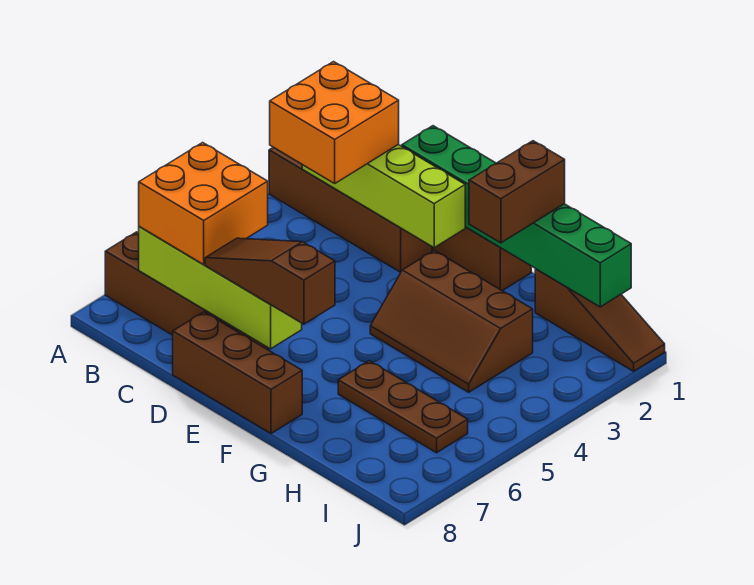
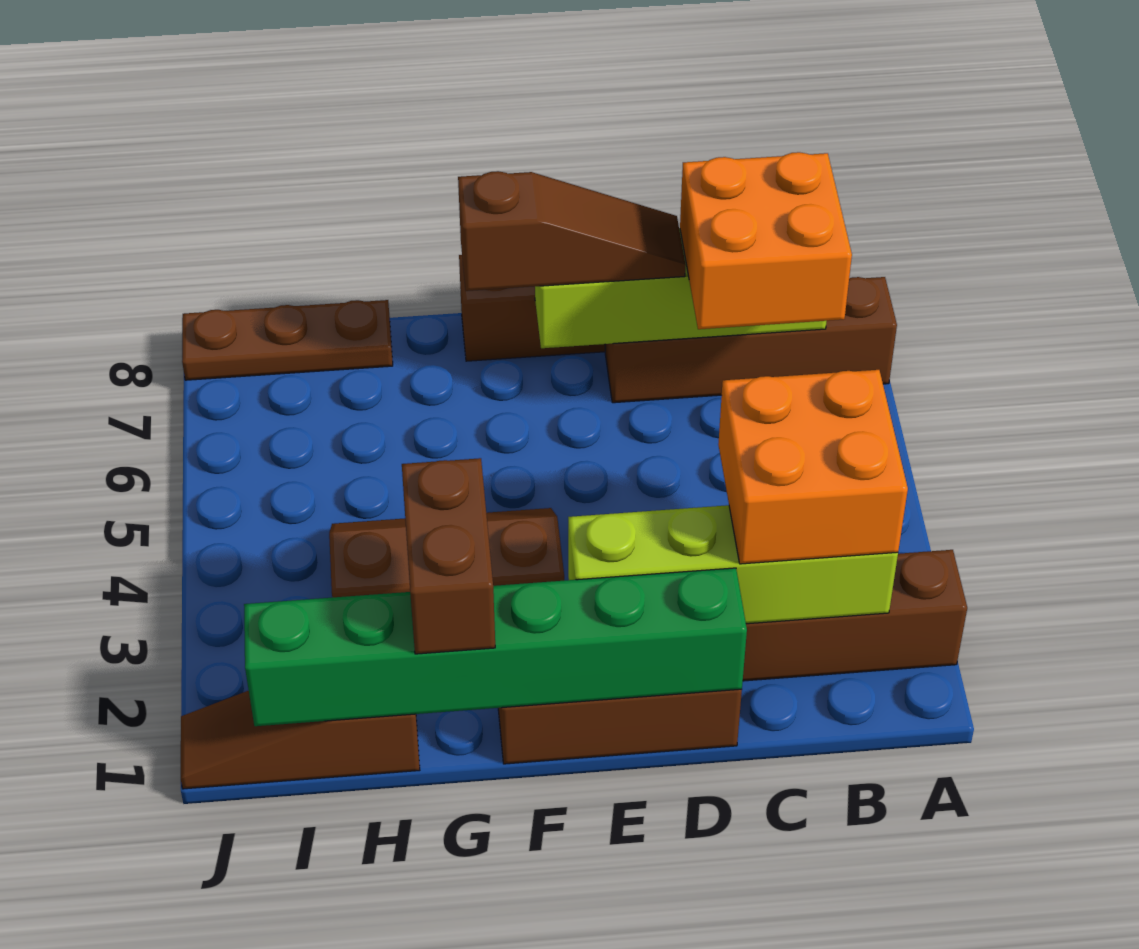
brown plate G6:I6 level 1 -> brown plate H8:J8 level 1

